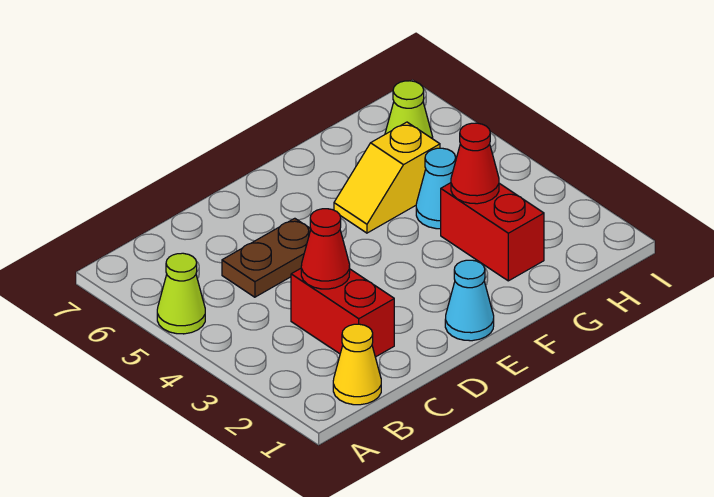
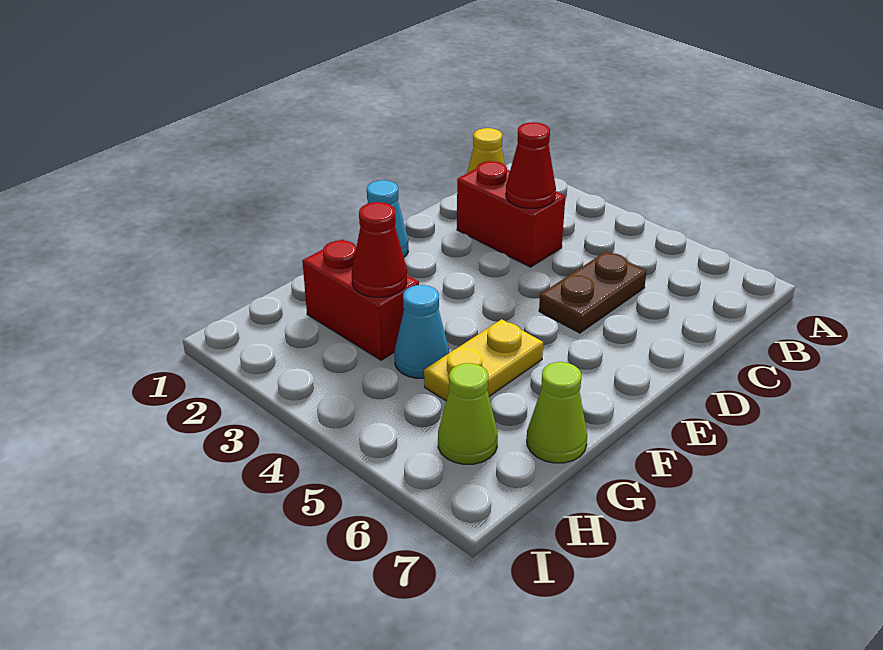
lime cone A5 level 1 -> lime cone G7 level 1
yellow slope F5:G5 level 1 top G -> yellow plate F5:G5 level 1

